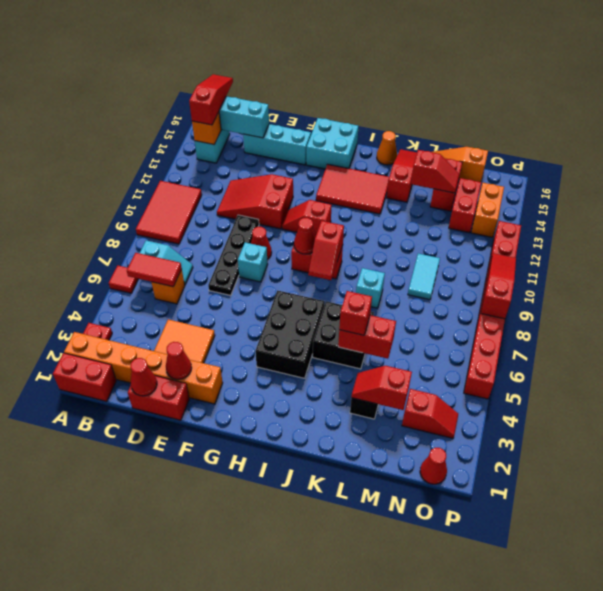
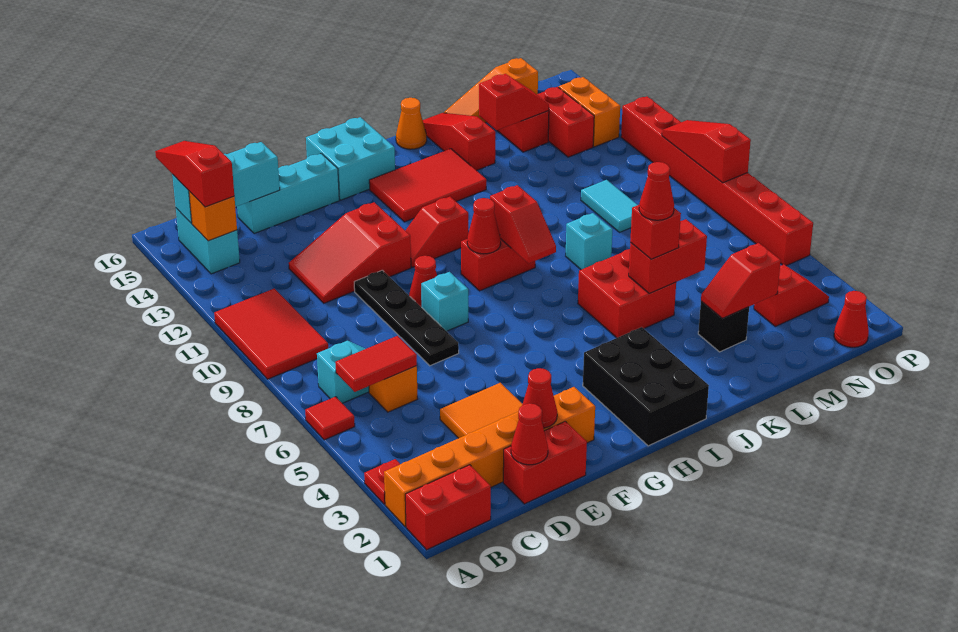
black brick H4:I6 level 1 -> black brick H1:I3 level 1
black brick J5:K6 level 1 -> red brick J5:K6 level 1
none -> red cone K5 level 4

